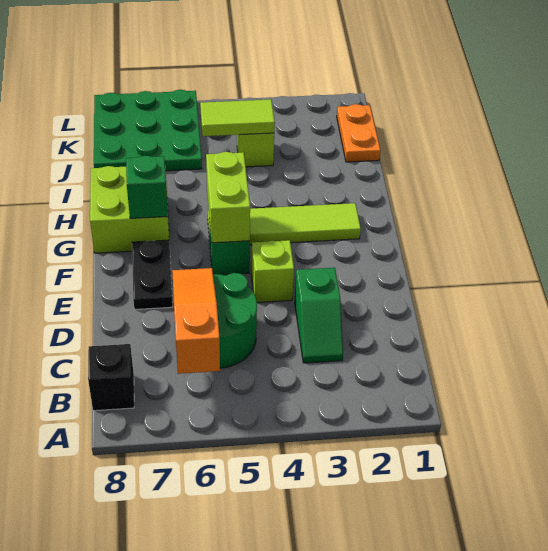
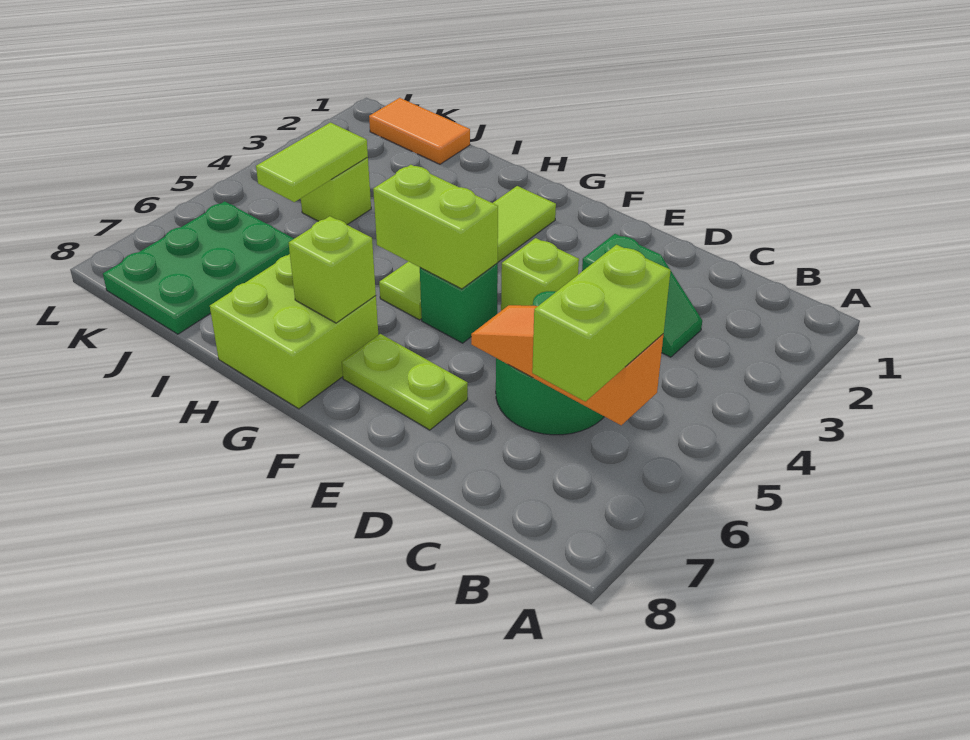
none -> lime brick B6:B7 level 3
black brick B8 level 1 -> none
black plate E7:F7 level 1 -> lime plate E7:F7 level 1
green brick G7 level 2 -> lime brick G7 level 2
orange plate J1:K1 level 1 -> orange tile J1:K1 level 1
green plate J6:L8 level 1 -> green plate J6:K8 level 1

